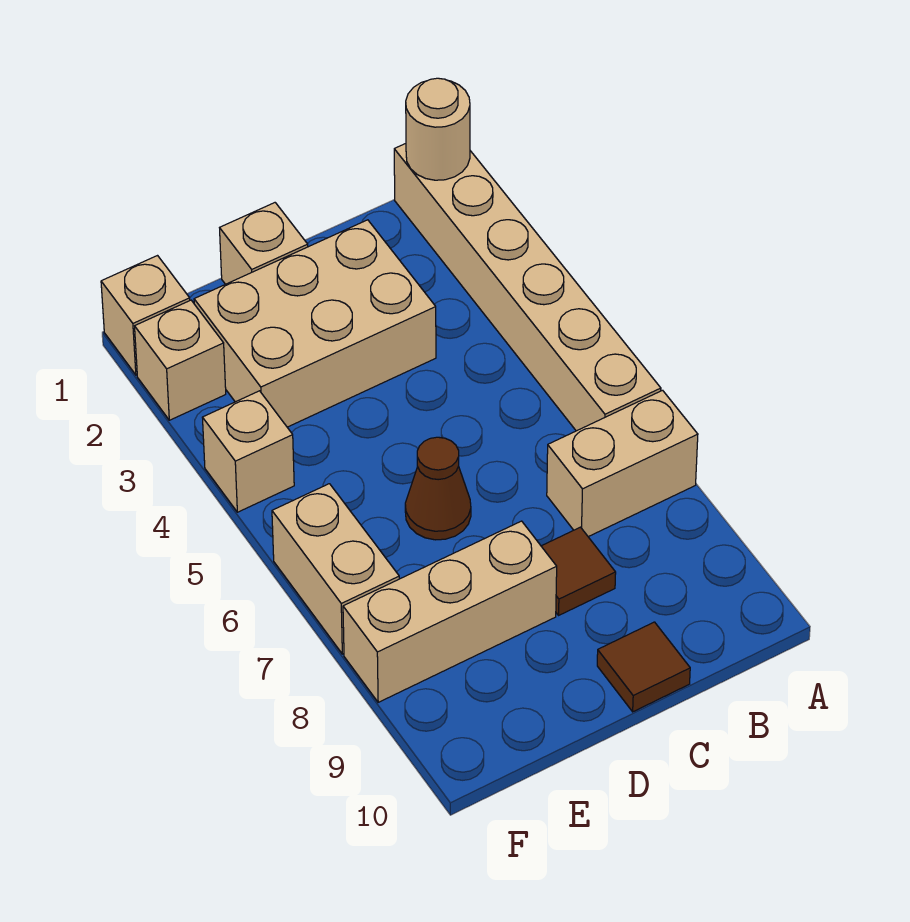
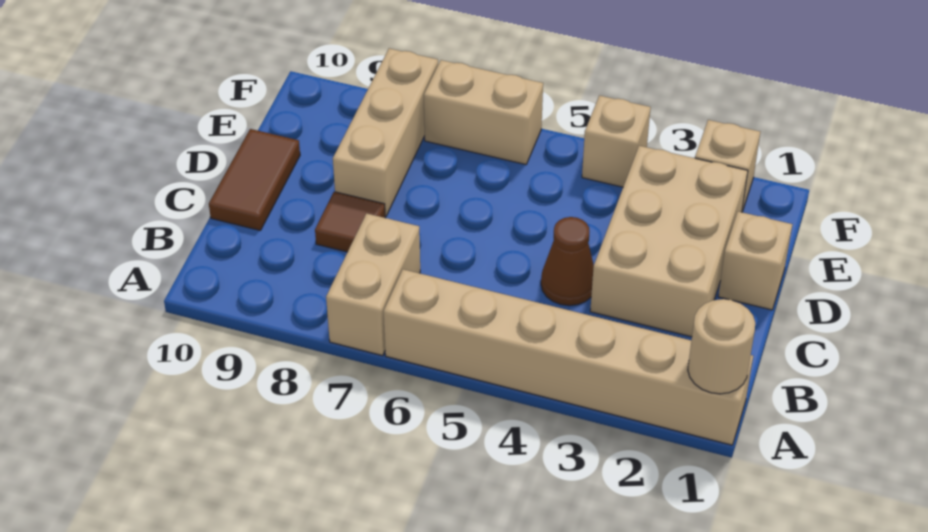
brown tile C10 level 1 -> brown tile C10:D10 level 1
brown cone D6 level 1 -> brown cone C4 level 1
tan brick F1 level 1 -> none

